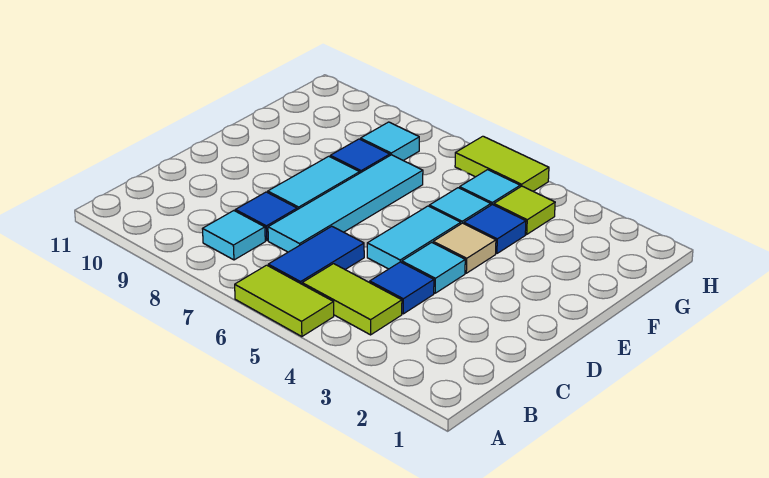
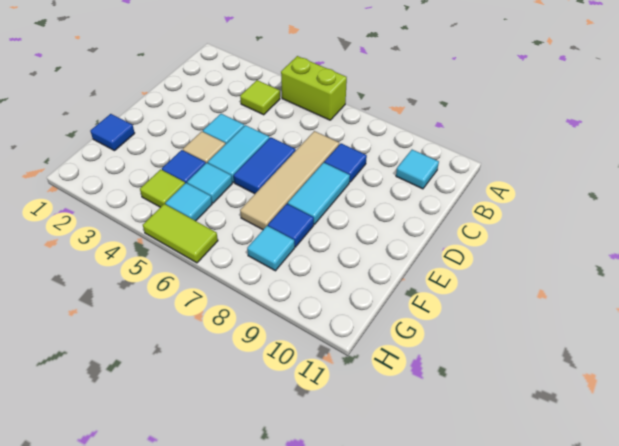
lime tile A5:A6 level 1 -> lime brick A5:A6 level 1
lime tile B4:B5 level 1 -> lime tile B4 level 1
blue tile B6:C6 level 1 -> blue tile D6:E6 level 1
cyan tile B8 level 1 -> cyan tile B10 level 1
blue tile C4 level 1 -> blue tile F1 level 1
cyan tile C7:F7 level 1 -> tan tile C7:F7 level 1

